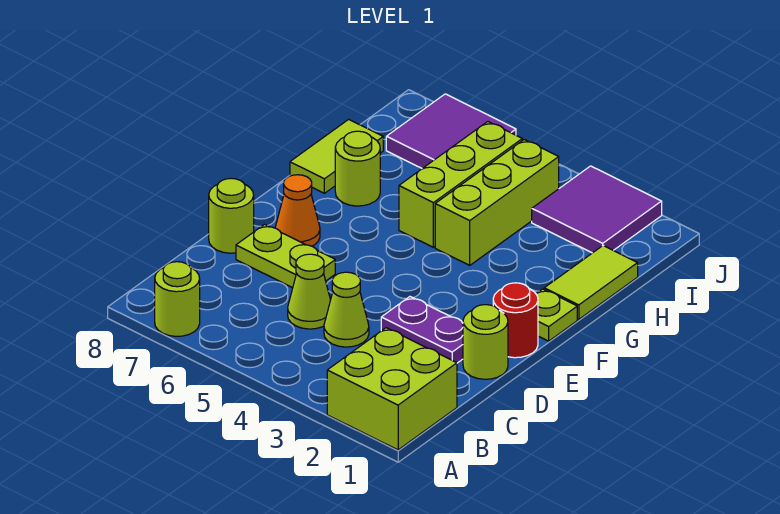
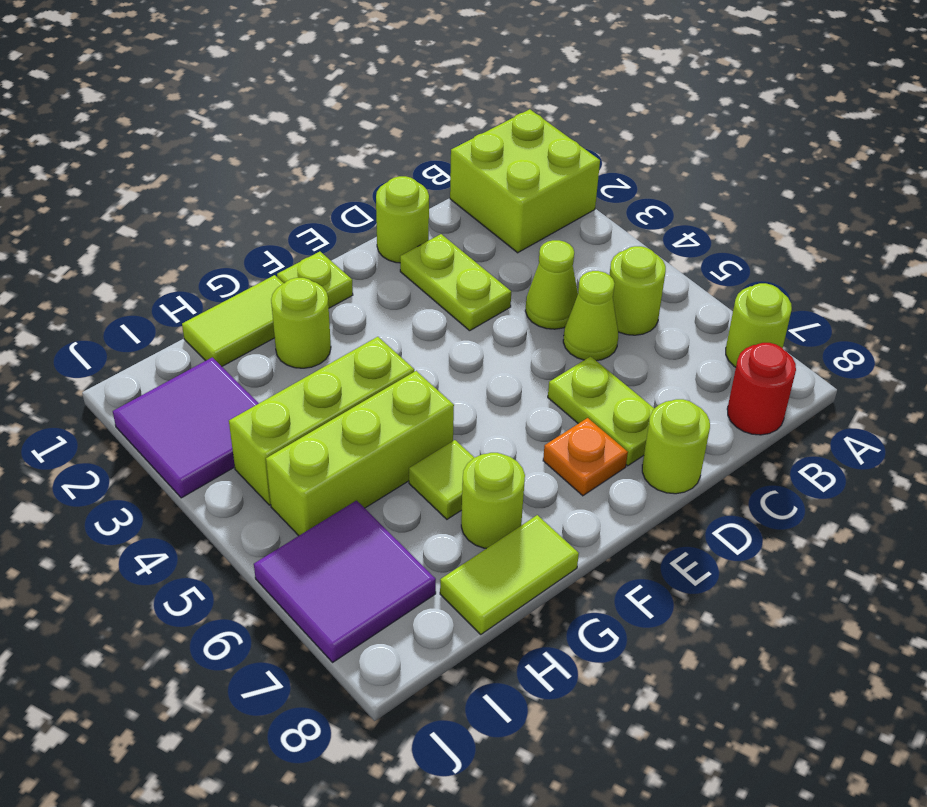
none -> lime round brick B5 level 1
purple plate D2:D3 level 1 -> lime plate D2:D3 level 1
red round brick E1 level 1 -> red round brick B8 level 1
orange cone E7 level 1 -> orange plate E7 level 1
none -> lime round brick G2 level 1
none -> lime tile G6 level 1

